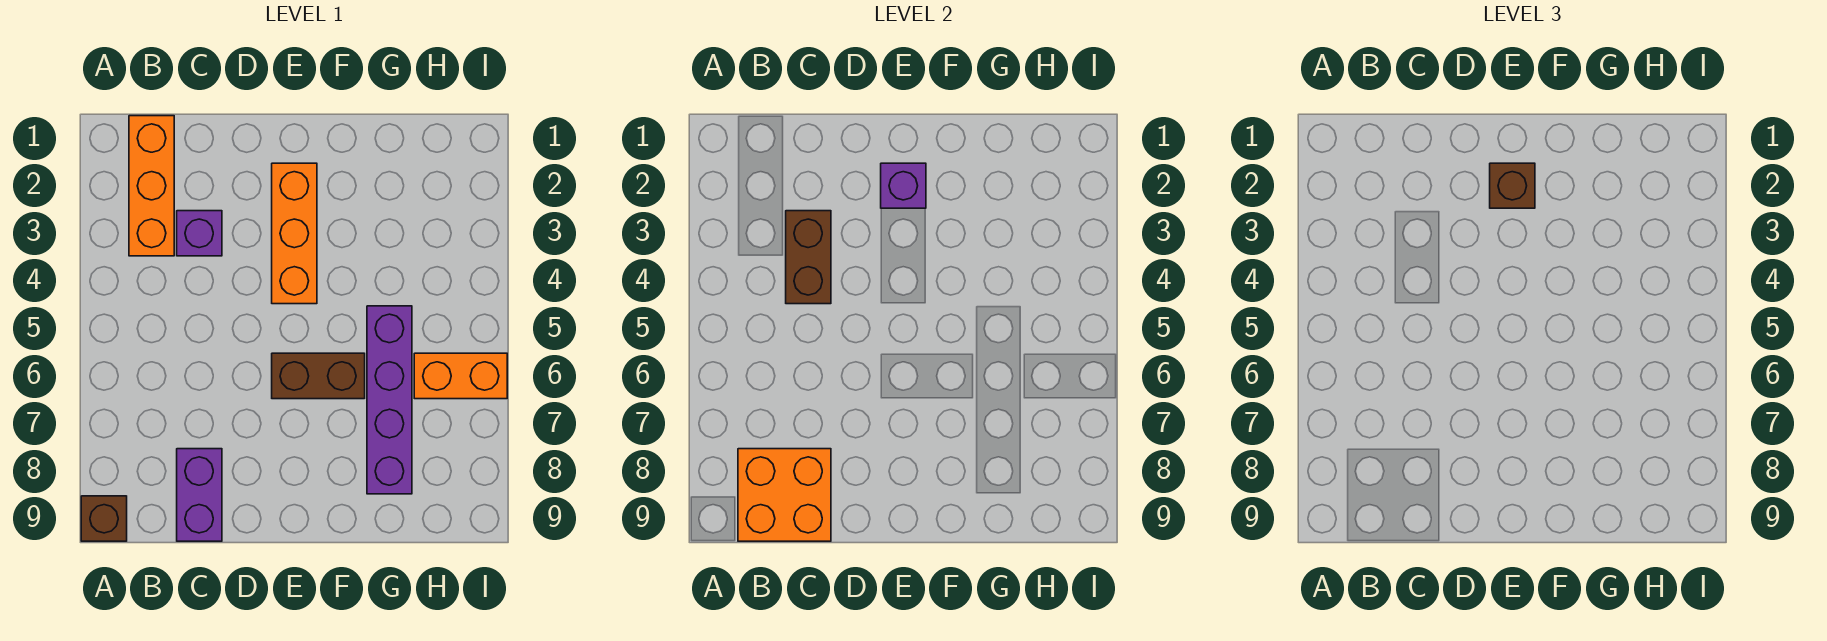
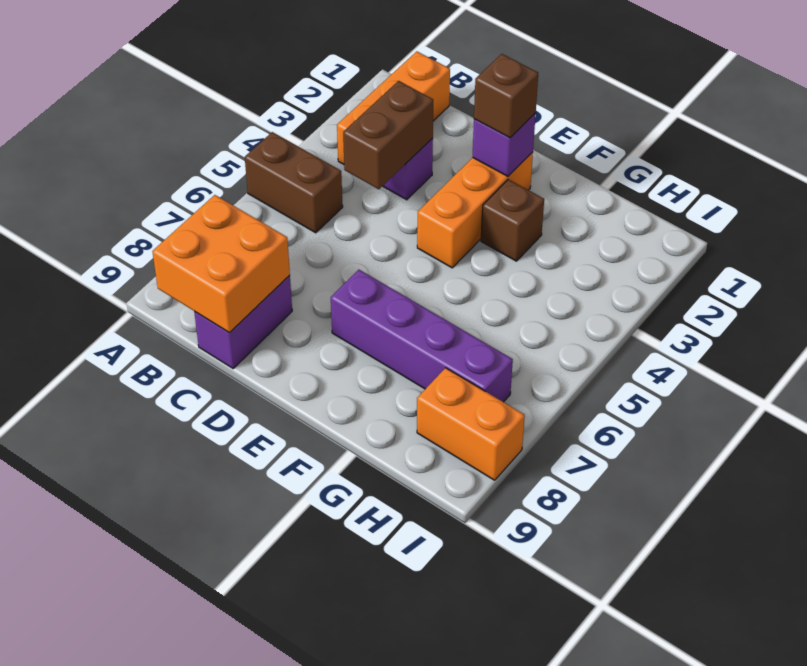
brown brick A9 level 1 -> brown brick F3 level 1
brown brick E6:F6 level 1 -> brown brick A5:B5 level 1
purple brick G5:G8 level 1 -> purple brick E7:H7 level 1
orange brick H6:I6 level 1 -> orange brick H8:I8 level 1

